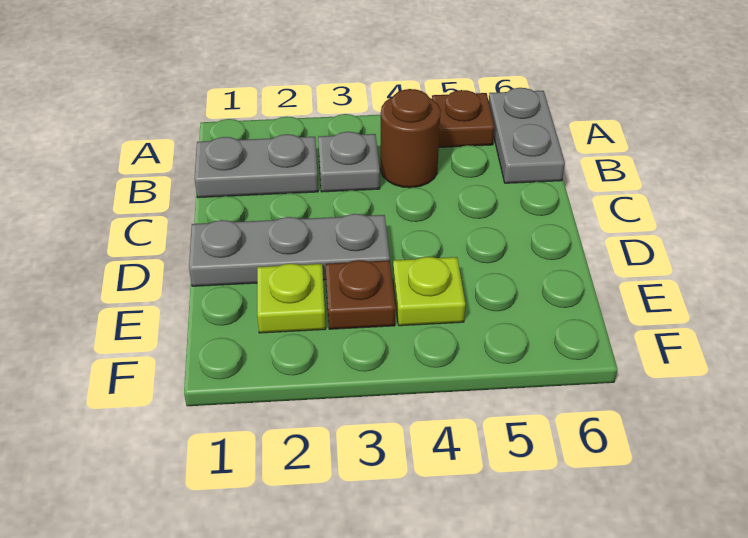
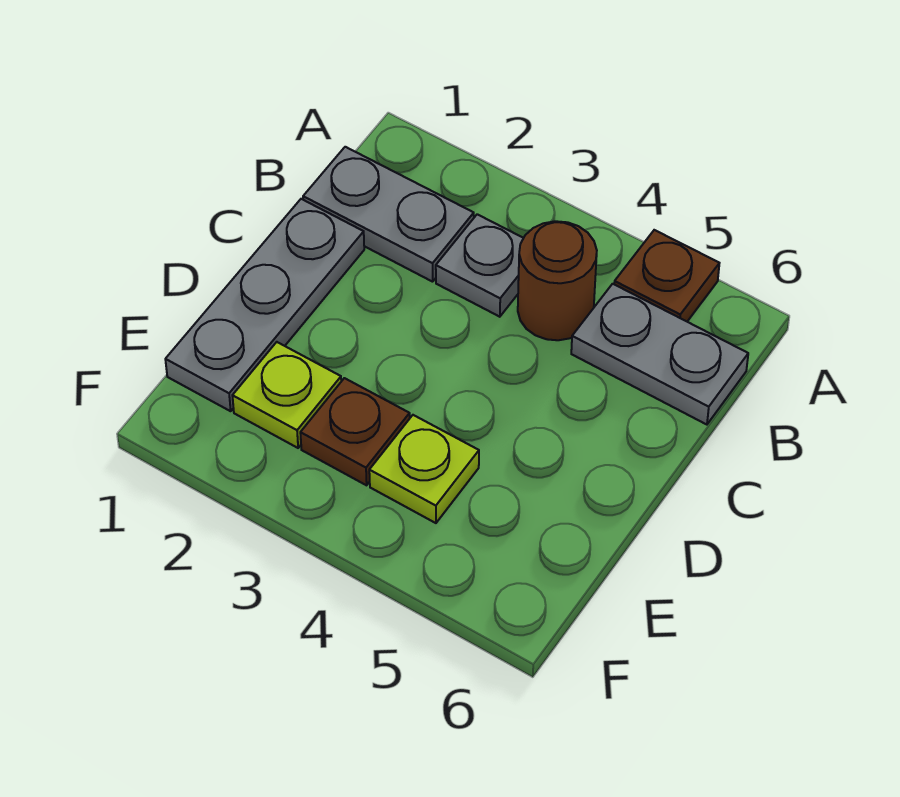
grey plate A6:B6 level 1 -> grey plate B5:B6 level 1
grey plate D1:D3 level 1 -> grey plate C1:E1 level 1

